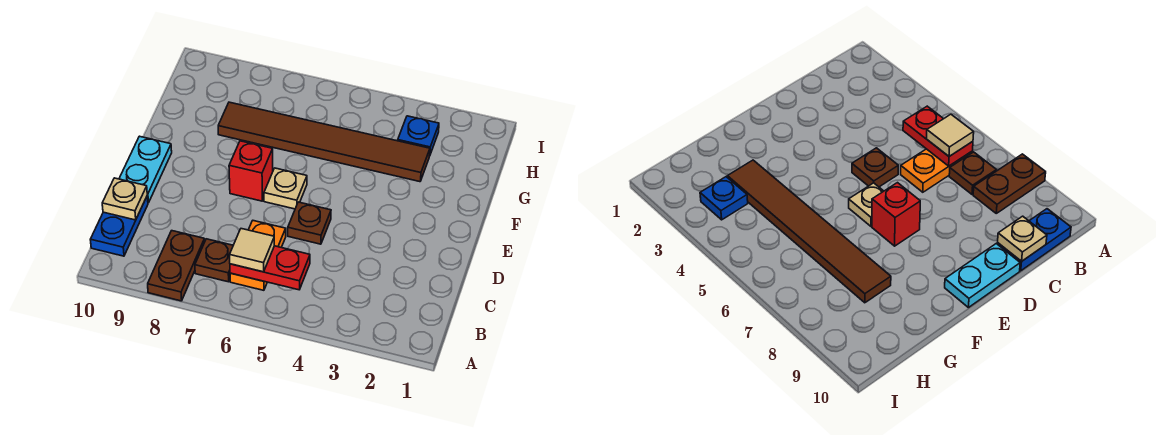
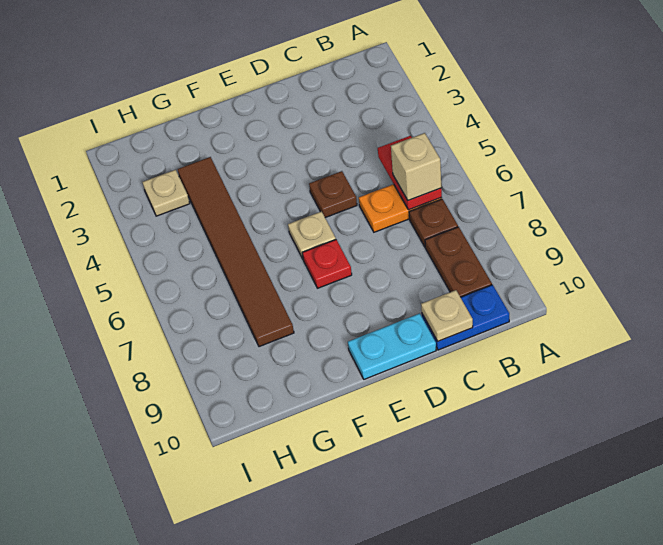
brown plate A8:B8 level 1 -> brown plate B8:B9 level 1
tan tile B6 level 3 -> tan brick B6 level 3
red brick E7 level 1 -> red plate E7 level 1
blue plate H3 level 1 -> tan plate H3 level 1

